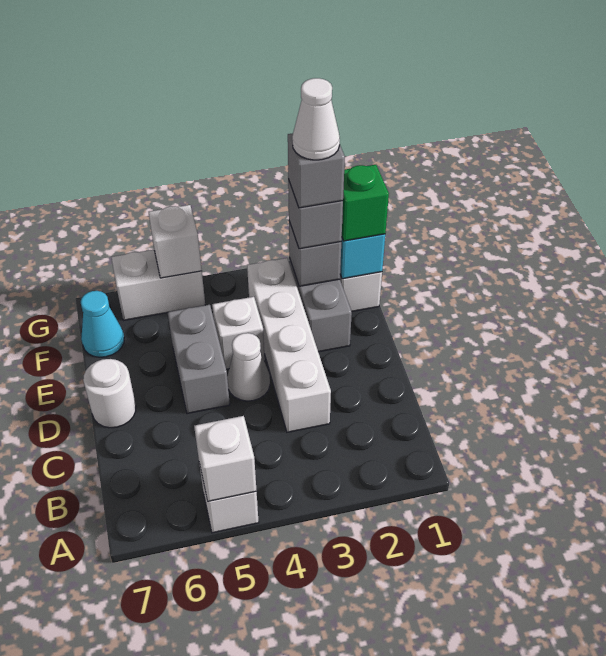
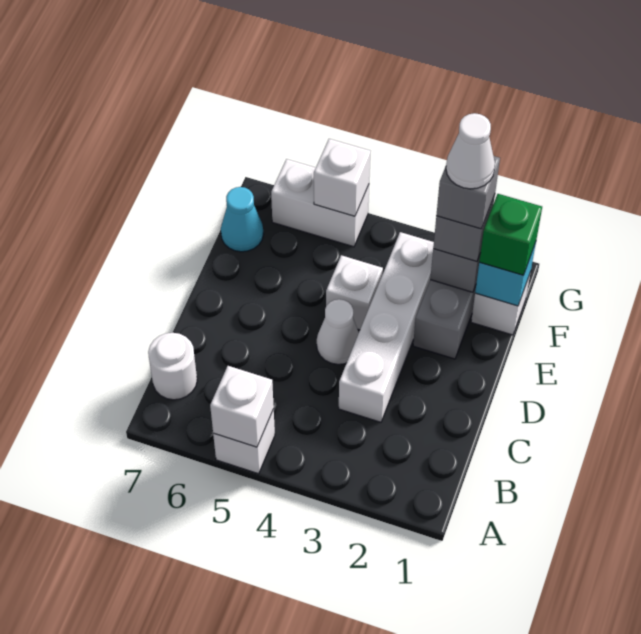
grey brick D5:E5 level 1 -> none
white round brick D7 level 1 -> white round brick B7 level 1

